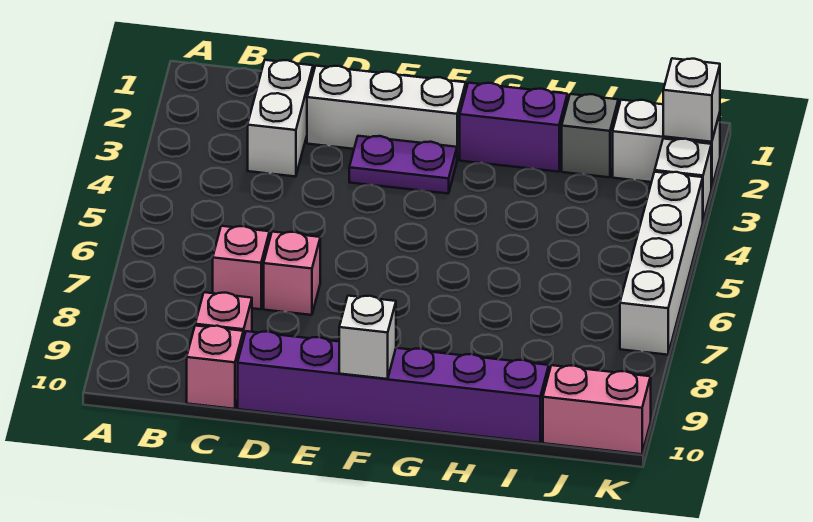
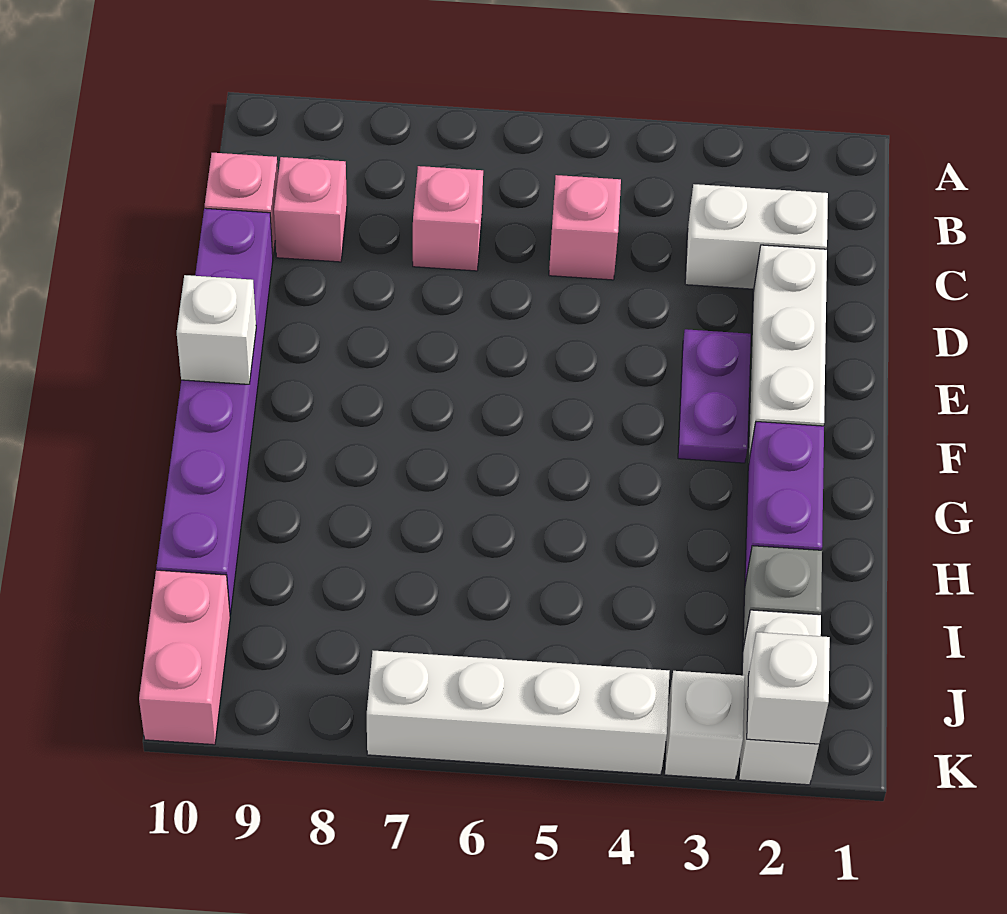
pink brick D7 level 1 -> pink brick C5 level 1

